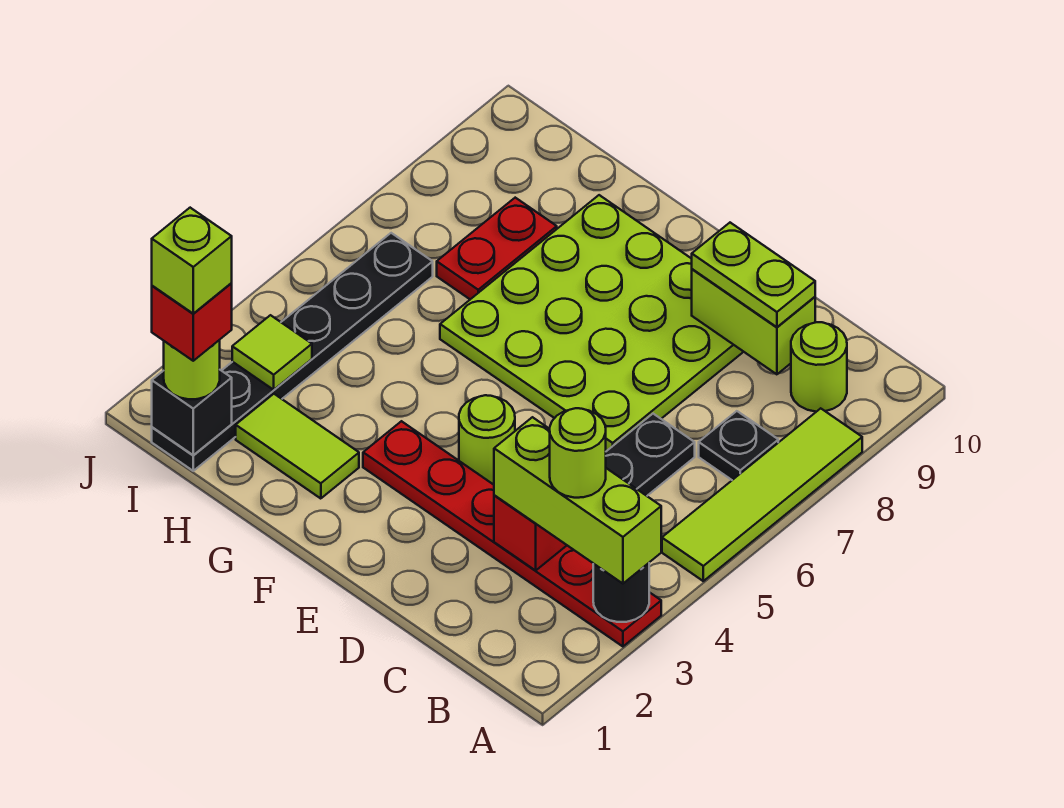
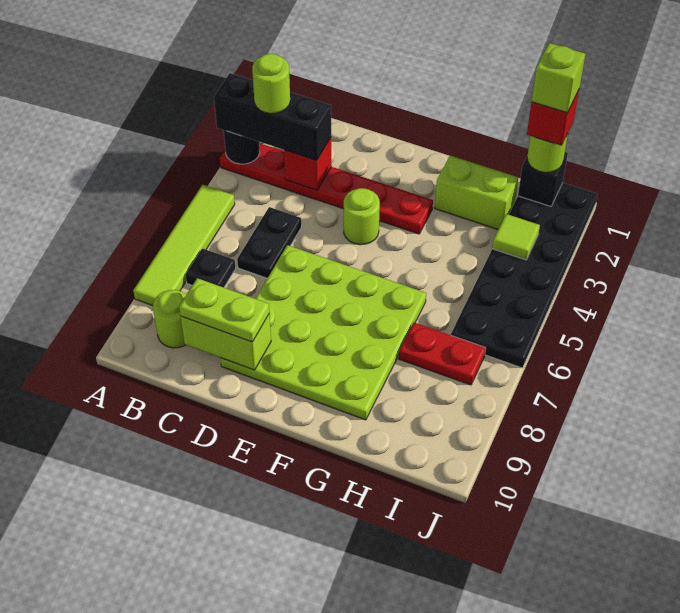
lime brick A3:C3 level 3 -> black brick A3:C3 level 3
lime tile G2:H2 level 1 -> lime brick G2:H2 level 1
red plate H7:H8 level 1 -> red plate H7:I7 level 1
black plate I1:I6 level 1 -> black plate I1:J6 level 1

